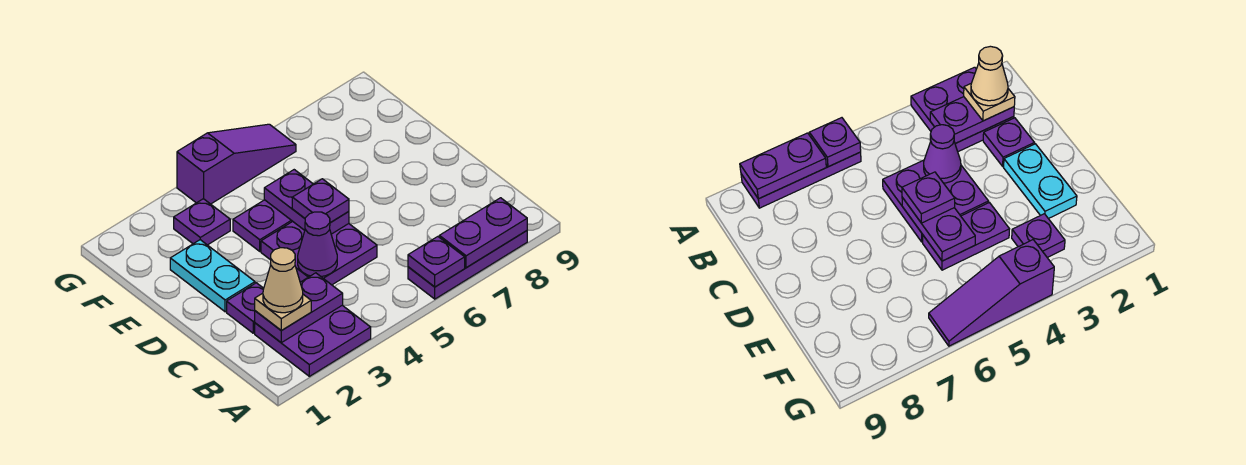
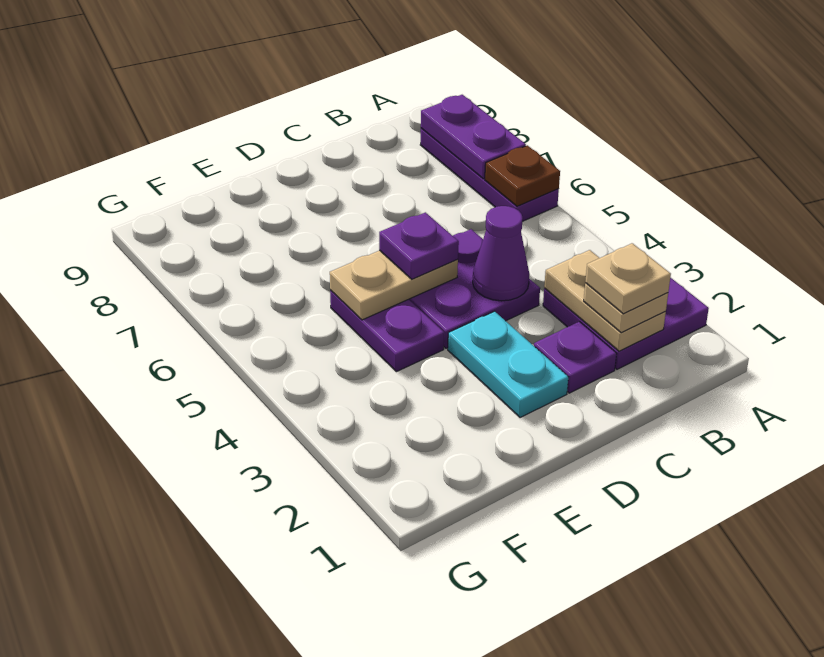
purple plate A6 level 2 -> brown plate A6 level 2
purple plate B2:B3 level 2 -> tan plate B2:B3 level 2
tan cone B2 level 4 -> tan plate B2 level 4
cyan plate D2:E2 level 1 -> cyan plate D2:D3 level 1
purple plate D5:E5 level 2 -> tan plate D5:E5 level 2
purple plate F3 level 1 -> none
purple slope G4:G6 level 1 top 4 -> none

